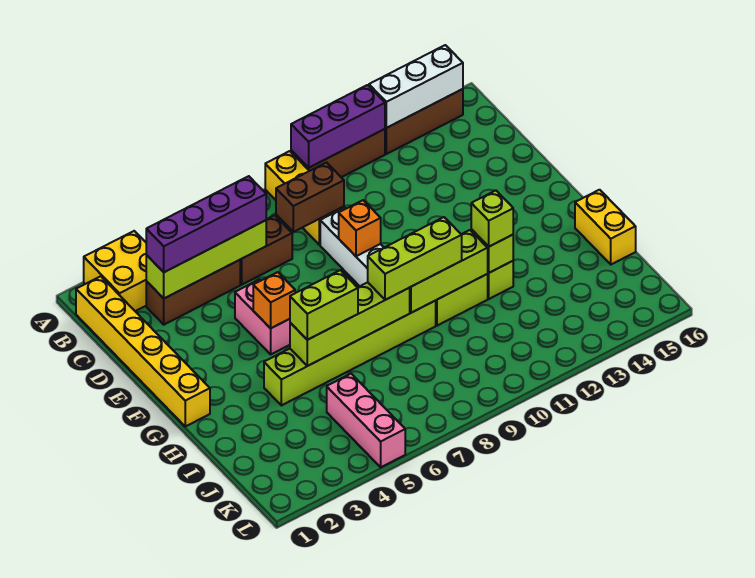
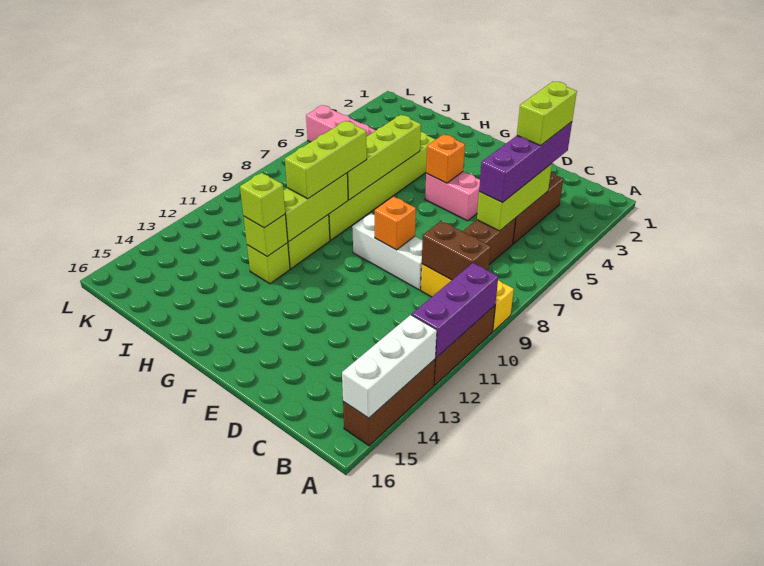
yellow brick A2:B3 level 1 -> none
yellow brick B1:G1 level 1 -> none
lime brick C3:C6 level 2 -> lime brick C4:C6 level 2
brown brick C8:C9 level 2 -> brown brick B9:C9 level 2
lime brick H5:H6 level 3 -> lime brick C3:C4 level 4
yellow brick H16:I16 level 1 -> none

